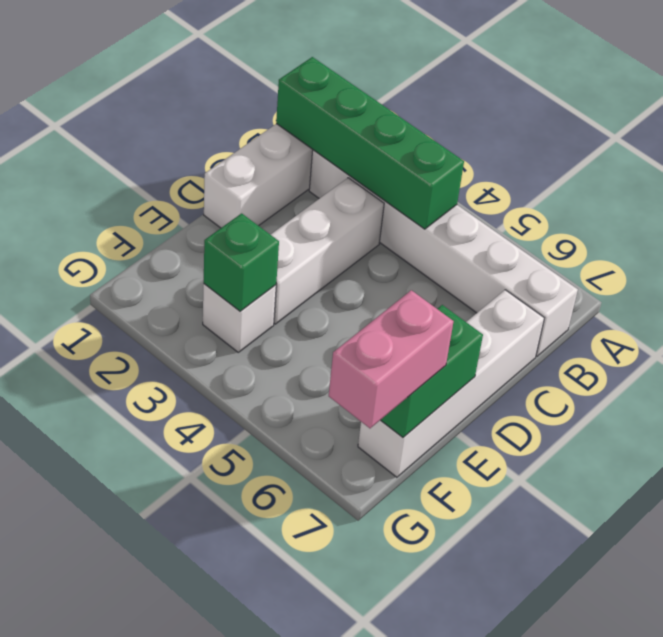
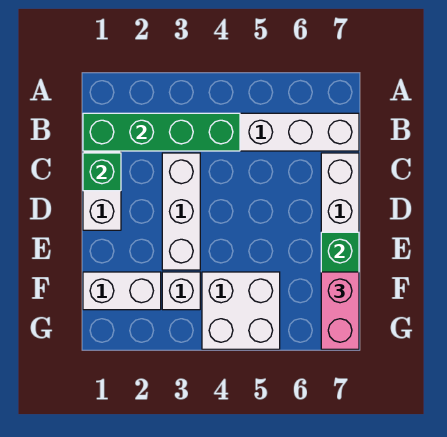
none -> white brick F1:F2 level 1
green brick F3 level 2 -> green brick C1 level 2
none -> white brick F4:G5 level 1

